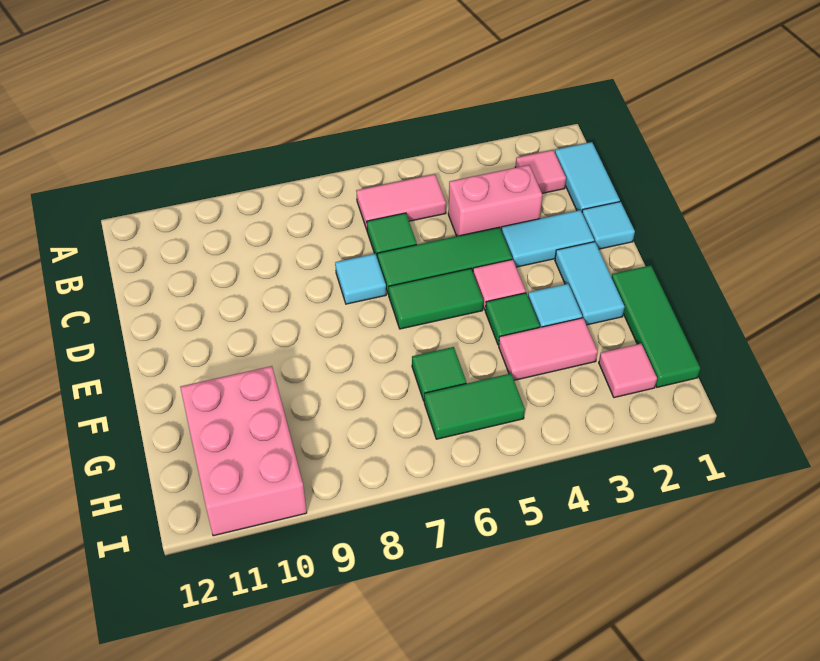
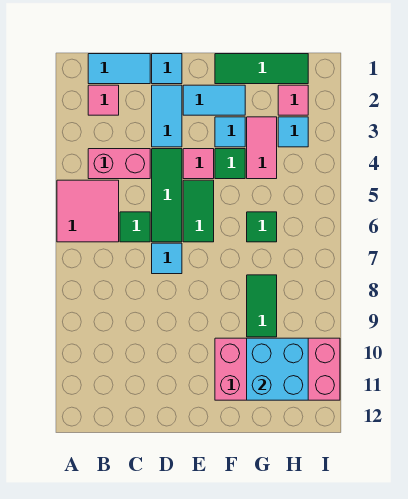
pink tile B5:B6 level 1 -> pink tile A5:B6 level 1
pink brick C3:C4 level 1 -> pink brick B4:C4 level 1
pink brick G10:I11 level 1 -> pink brick F10:I11 level 1
none -> cyan brick G10:H11 level 2
none -> cyan tile H3 level 1
green tile H5:H6 level 1 -> green tile G8:G9 level 1

